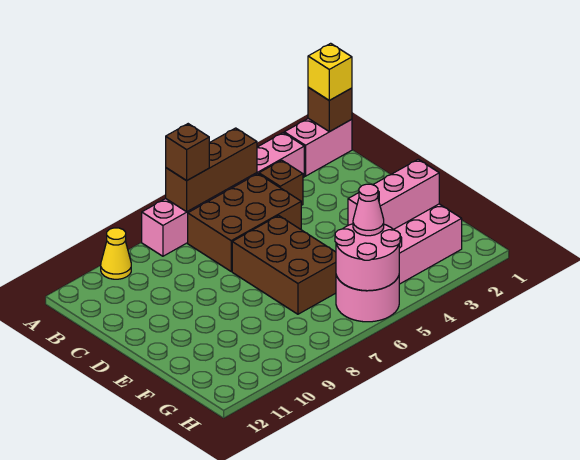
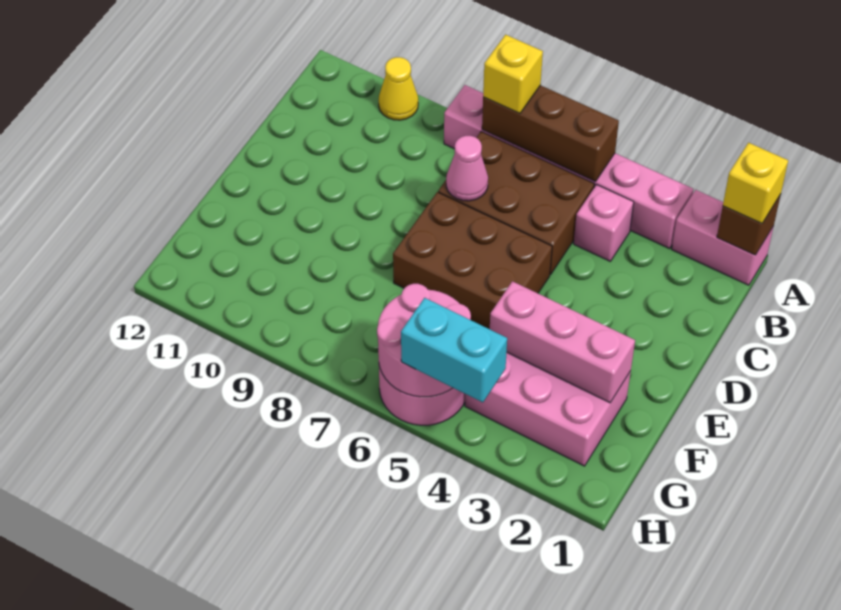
brown brick A7 level 3 -> yellow brick A7 level 3
brown brick B4 level 1 -> pink brick B4 level 1
brown brick D6:F7 level 1 -> brown brick D5:E7 level 1
pink cone G5 level 3 -> pink cone C7 level 2
none -> cyan brick H4:H5 level 3

